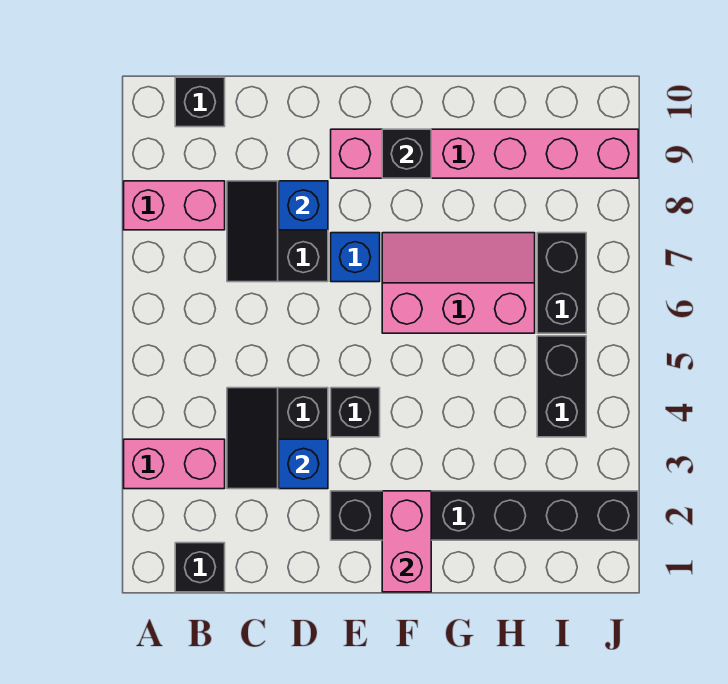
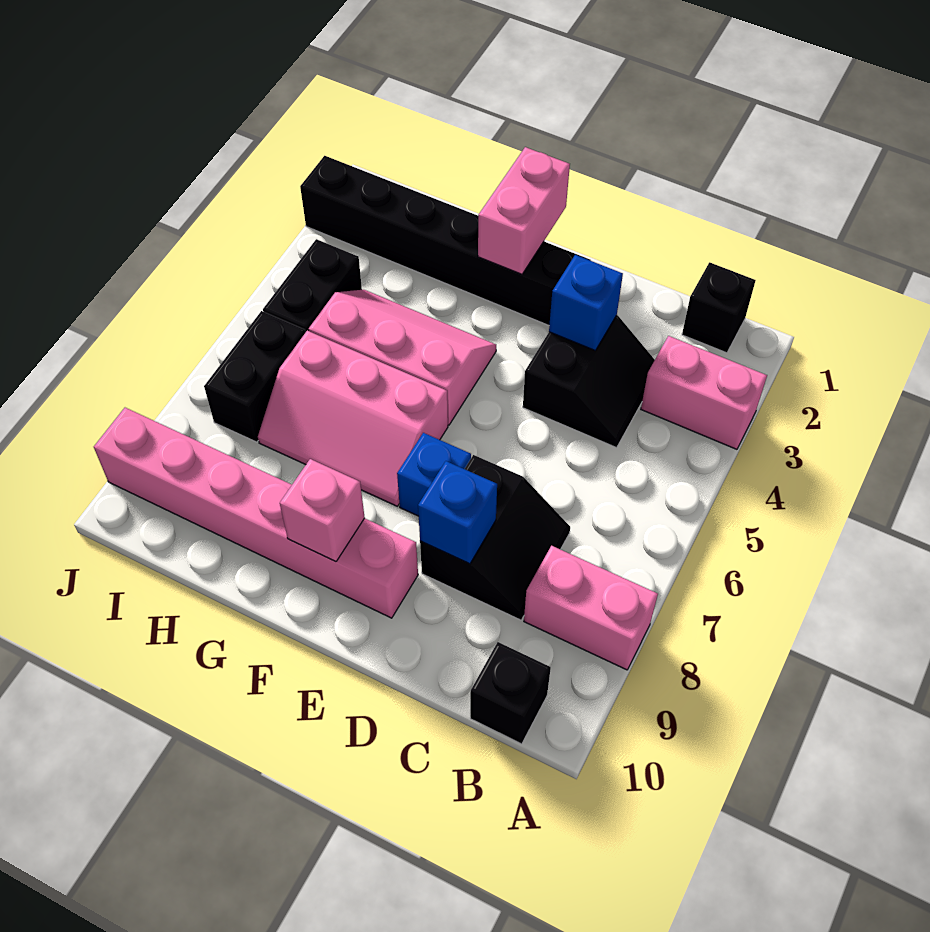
black brick E4 level 1 -> none
none -> pink slope F4:H5 level 1 top 5
black brick F9 level 2 -> pink brick F9 level 2

